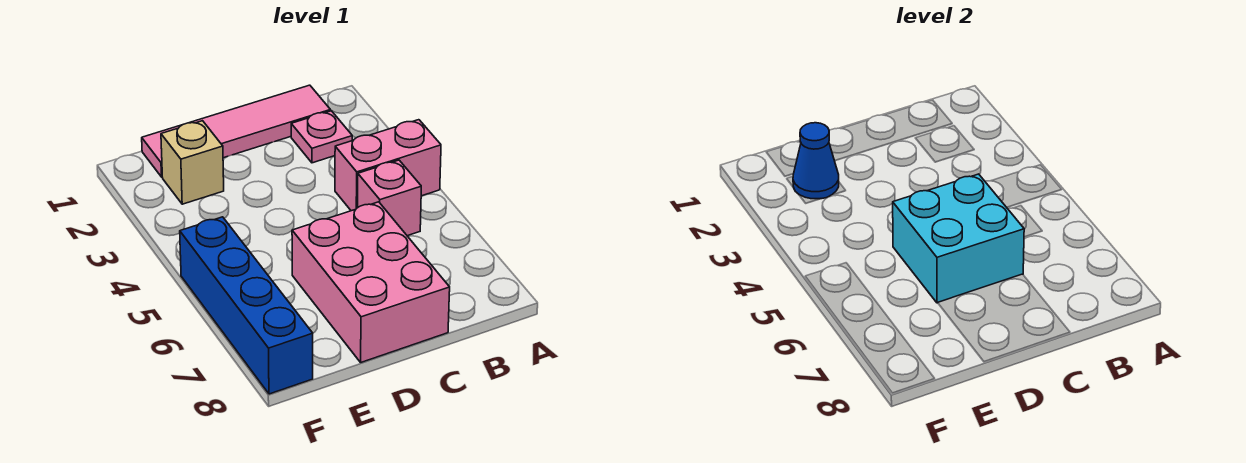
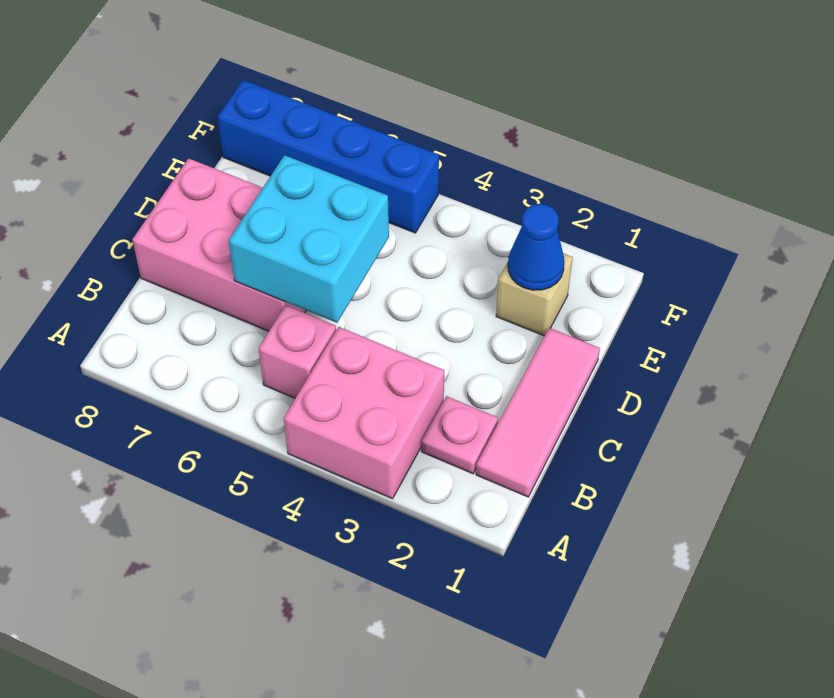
pink brick A4:B4 level 1 -> pink brick A3:B4 level 1
pink tile B1:E1 level 1 -> pink tile B1:D1 level 1

